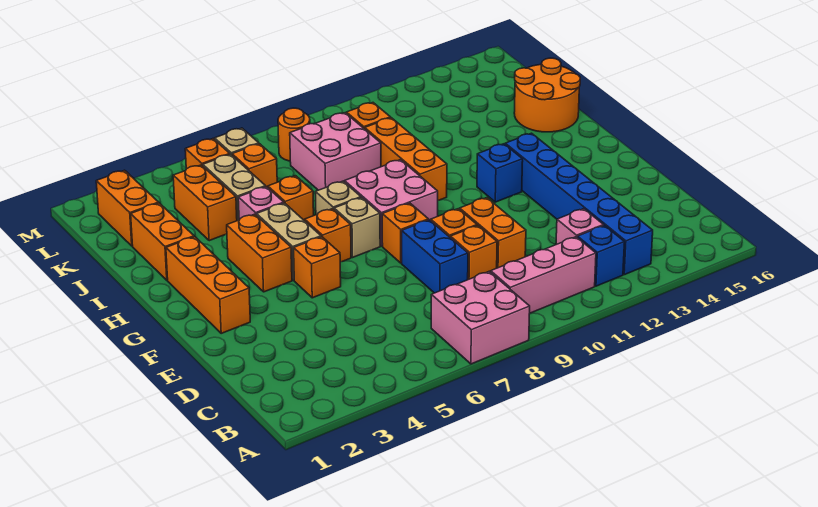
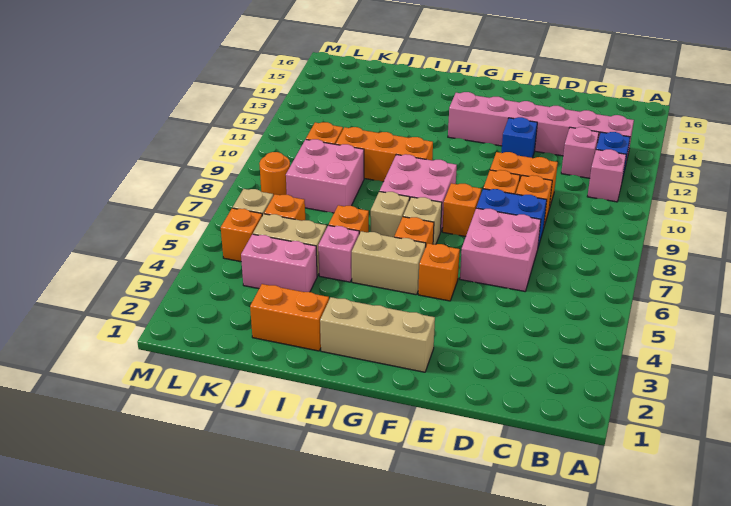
pink brick A7:B8 level 1 -> pink brick D6:E7 level 1
pink brick B9:B11 level 1 -> pink brick B11 level 1
blue brick B13:G13 level 1 -> pink brick B13:G13 level 1
orange brick F2:H2 level 1 -> tan brick F2:H2 level 1
orange brick G4:H4 level 1 -> none
blue brick G12 level 1 -> blue brick E12 level 1
orange round brick I15:J16 level 1 -> none
orange brick J4:K4 level 1 -> pink brick J4:K4 level 1
orange brick K2:L2 level 1 -> none

